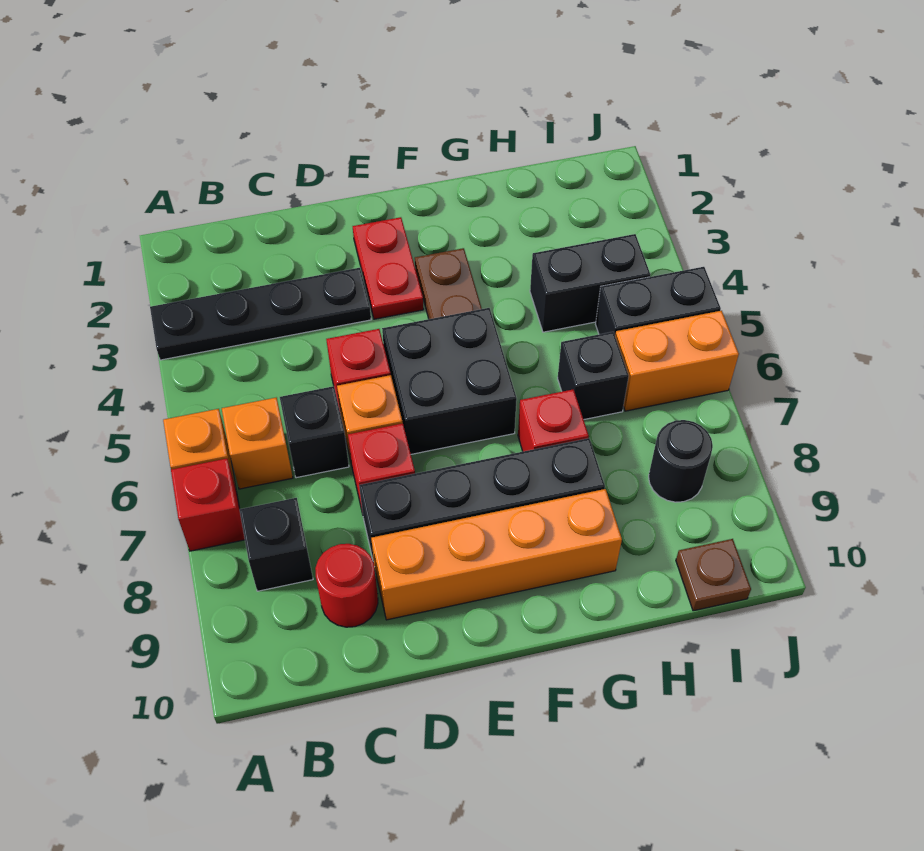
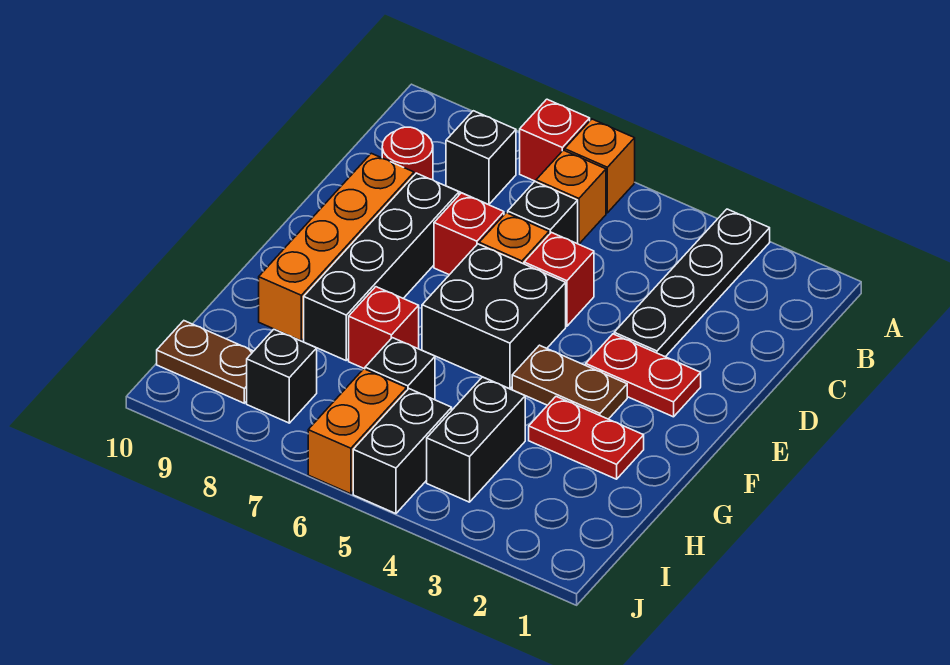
none -> red plate G2:G3 level 1
black round brick I8 level 1 -> black brick I8 level 1
brown plate I10 level 1 -> brown plate I9:I10 level 1

